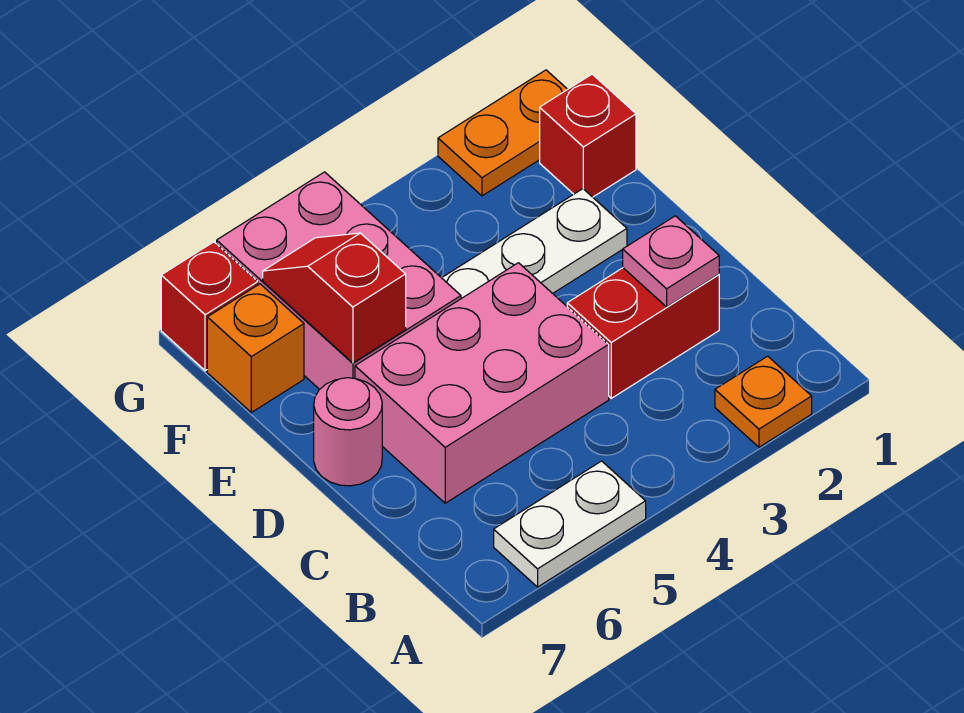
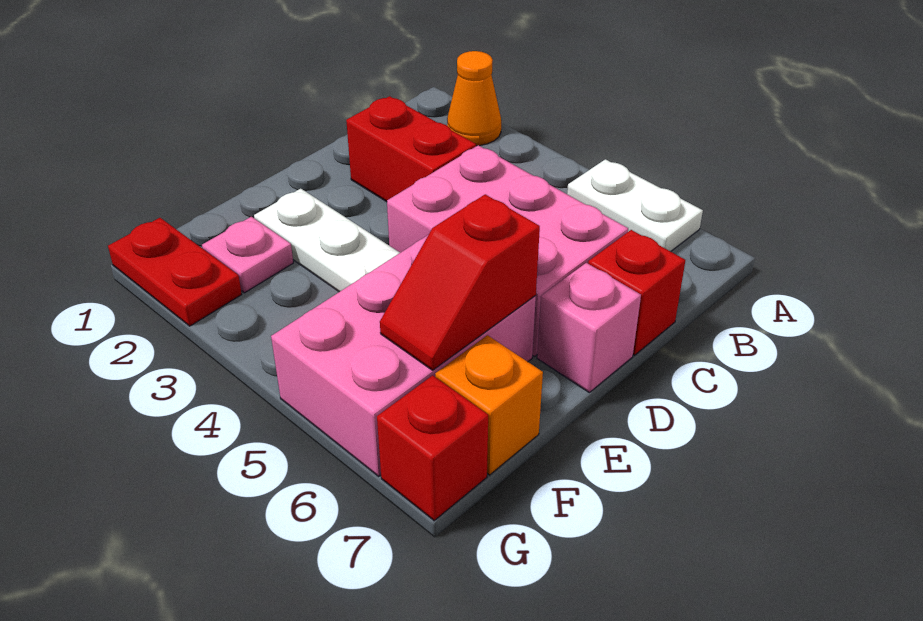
orange plate A2 level 1 -> orange cone A2 level 1
pink plate C2 level 2 -> pink plate F2 level 1
pink round brick D7 level 1 -> pink brick D7 level 1
red brick F1 level 1 -> red brick C7 level 1
orange plate G1:G2 level 1 -> red plate G1:G2 level 1

